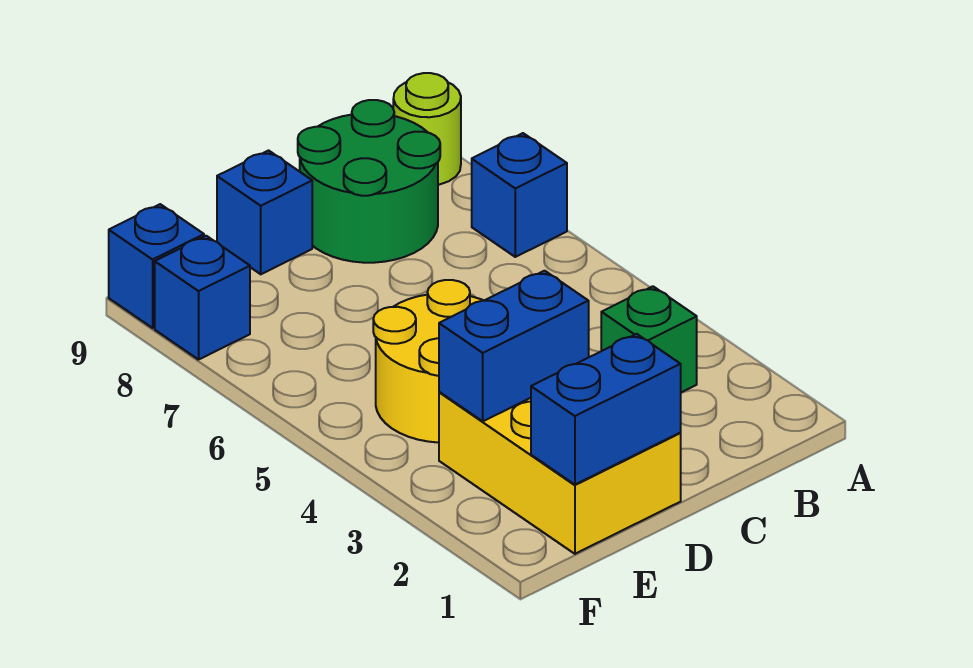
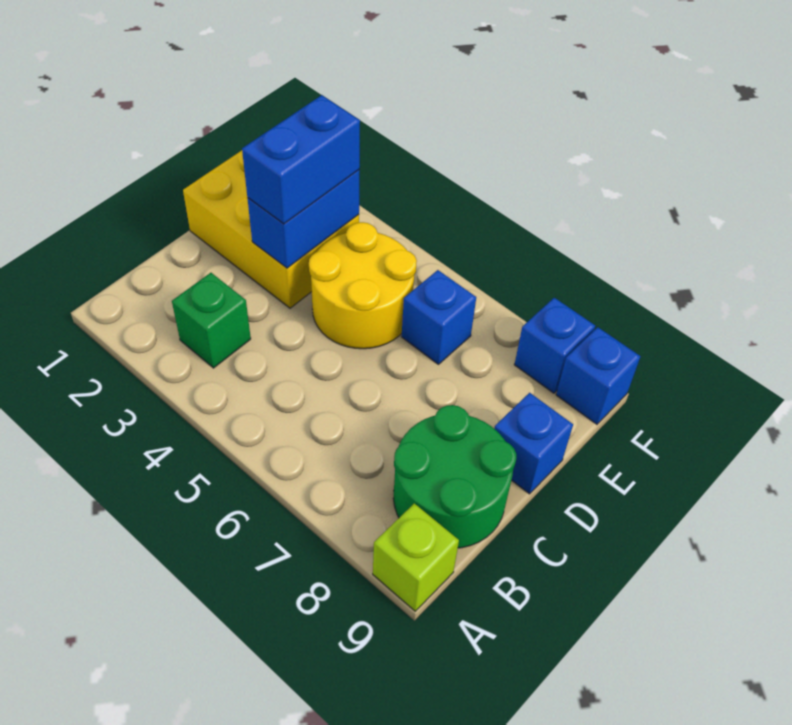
blue brick A7 level 1 -> blue brick E6 level 1
lime round brick A9 level 1 -> lime brick A9 level 1
blue brick D1:E1 level 2 -> blue brick D3:E3 level 3

